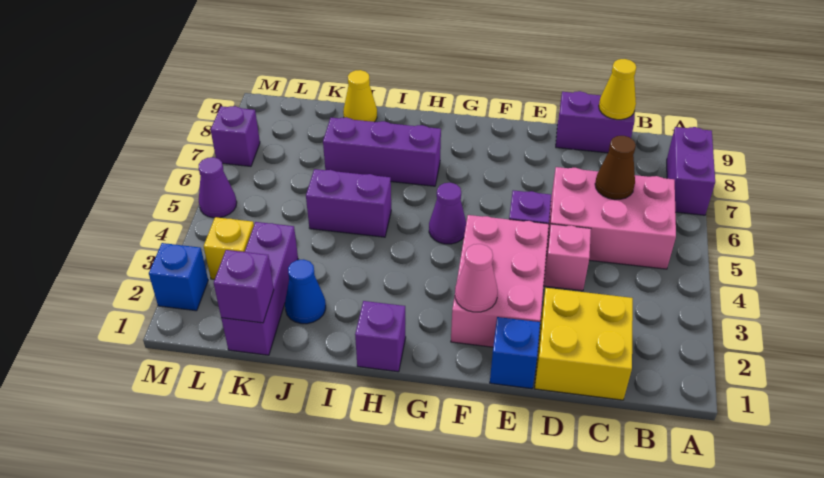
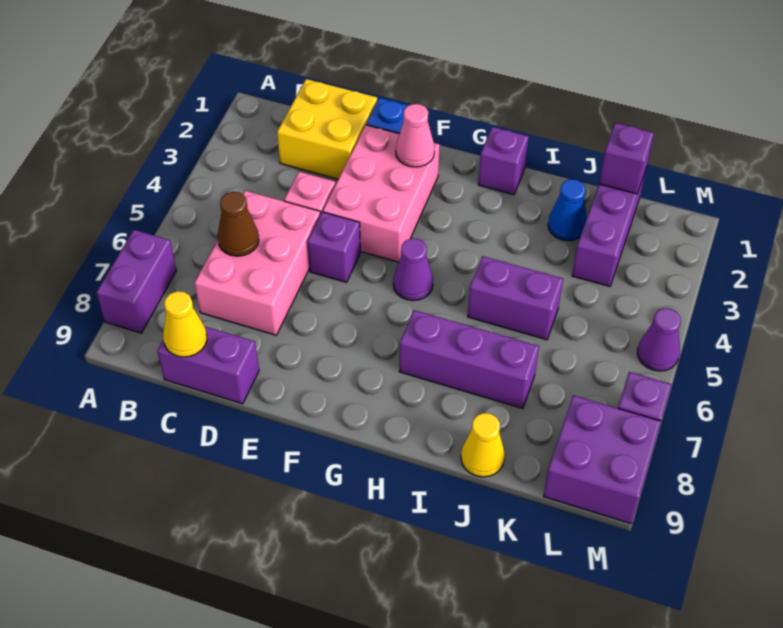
pink brick B5:D6 level 1 -> pink brick C5:D7 level 1
yellow brick L3 level 1 -> none
none -> purple brick L8:M9 level 1
blue brick M2 level 1 -> none

